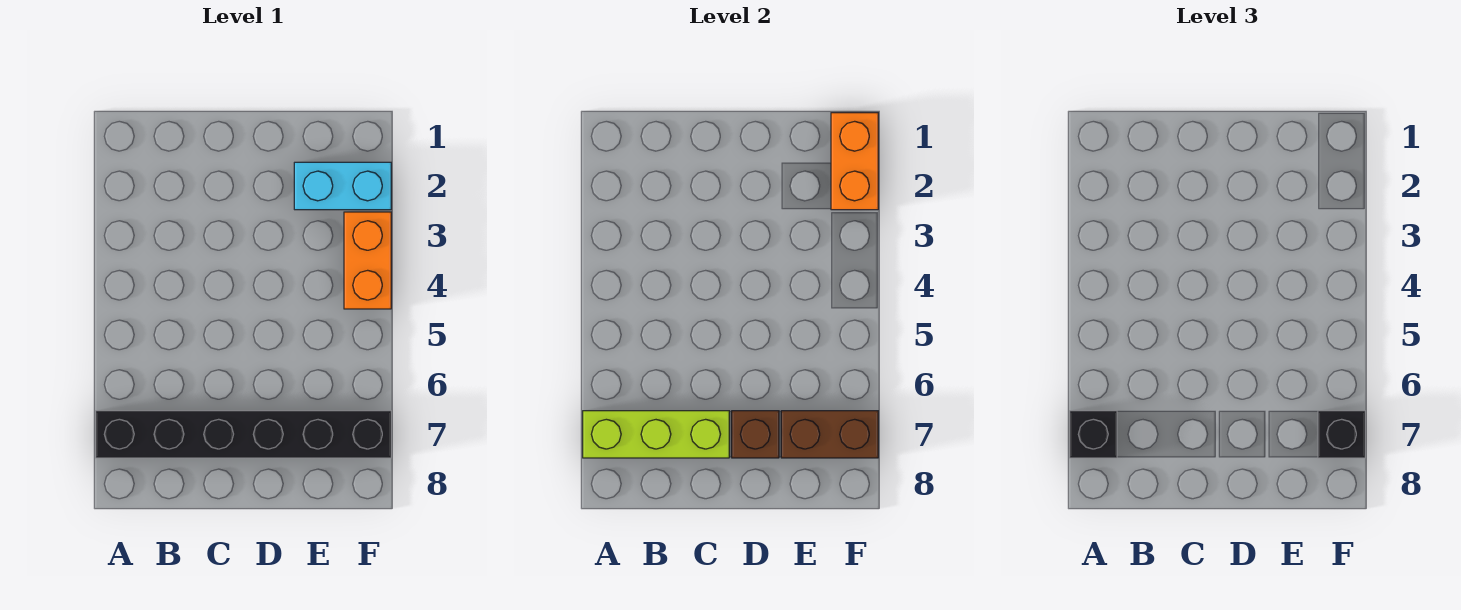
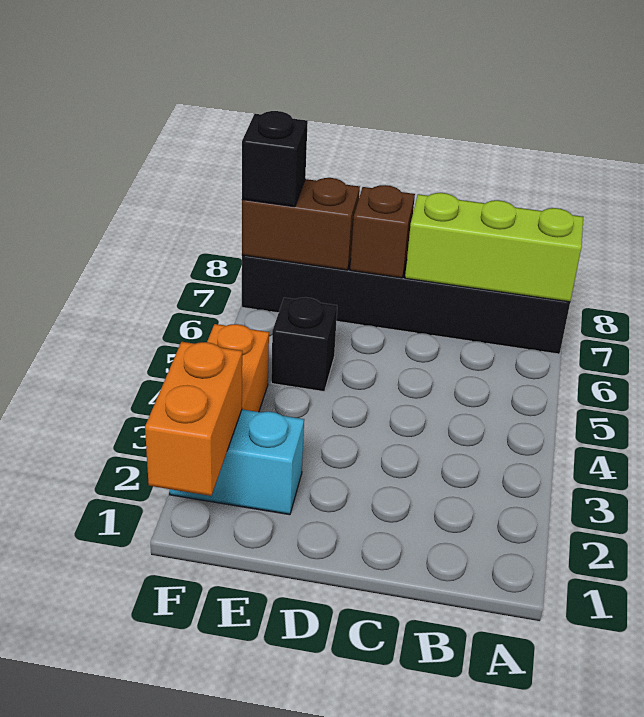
black brick A7 level 3 -> black brick E5 level 1

